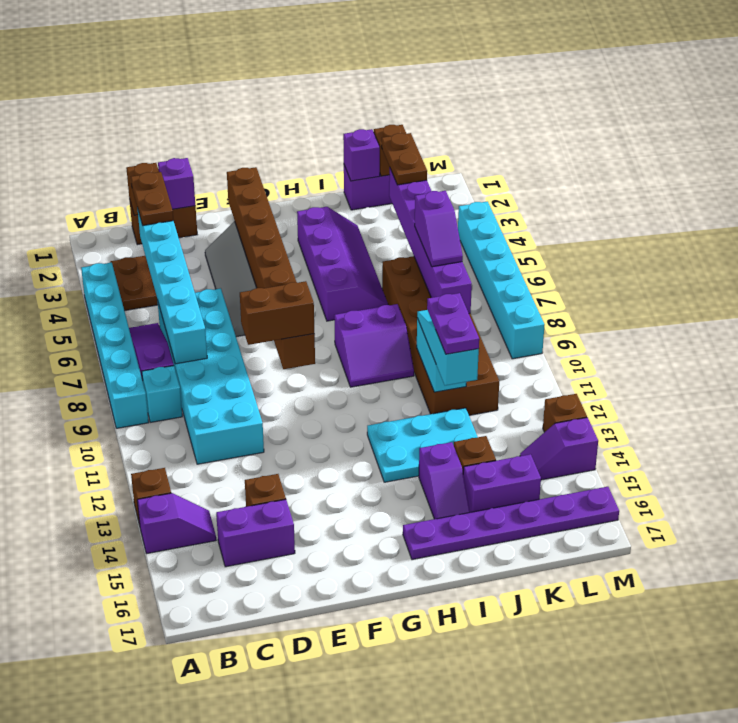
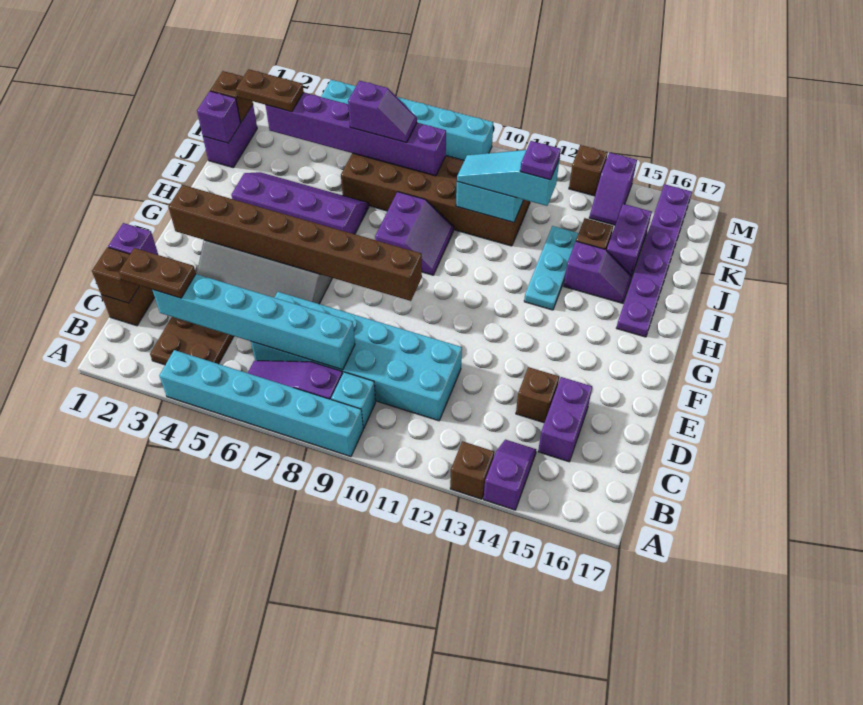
brown brick E9:F9 level 3 -> none
cyan plate H12:J13 level 1 -> cyan plate H13:J13 level 1
purple plate J11:J12 level 4 -> purple plate J12 level 4

